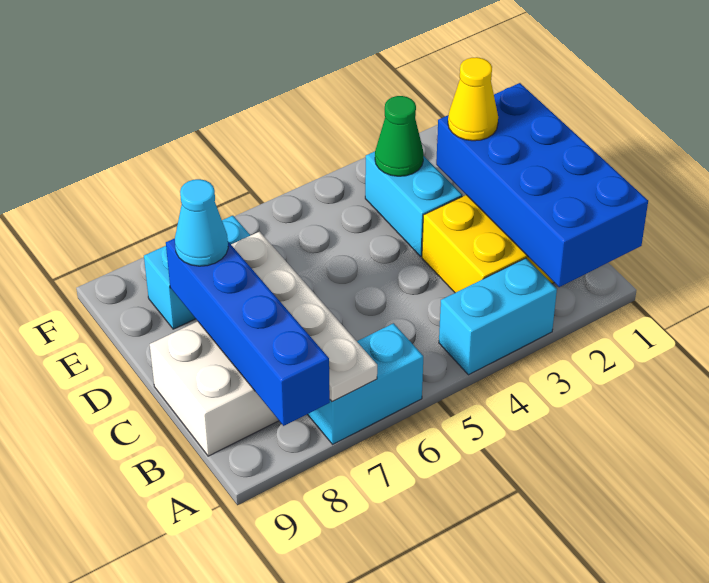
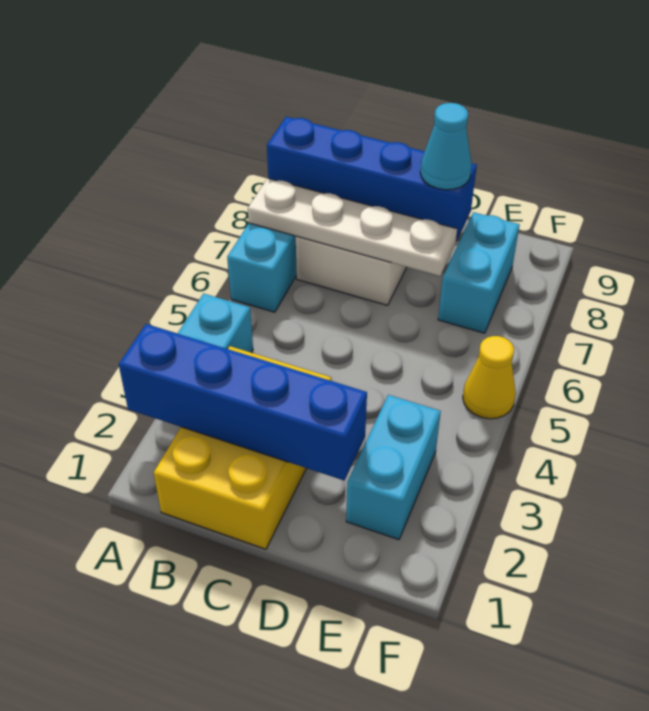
blue brick A1:D2 level 2 -> blue brick A2:D2 level 2
yellow cone D2 level 3 -> yellow cone F5 level 1
cyan brick D3:E3 level 1 -> cyan brick E2:E3 level 1
green cone E3 level 2 -> none

